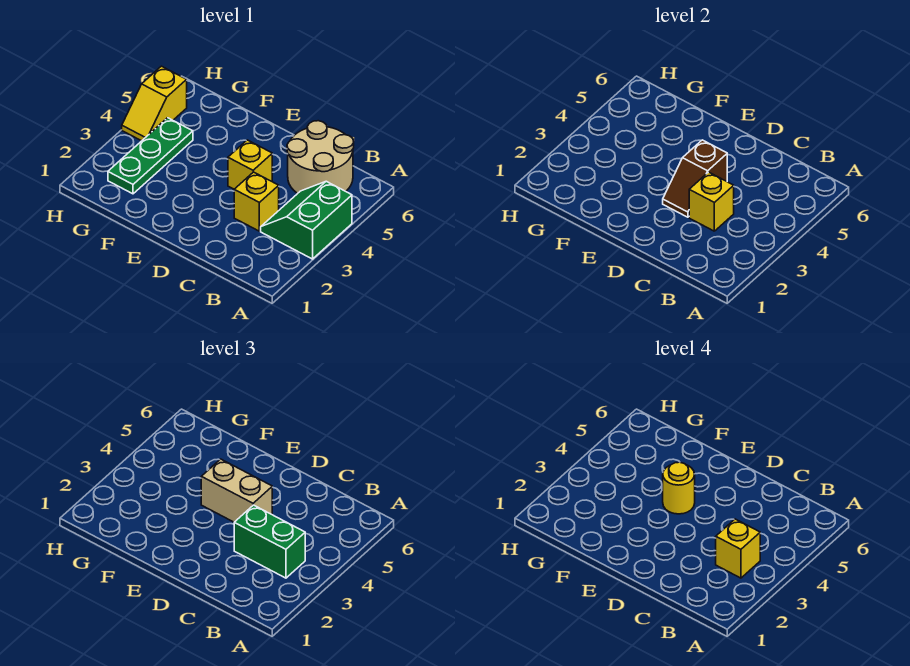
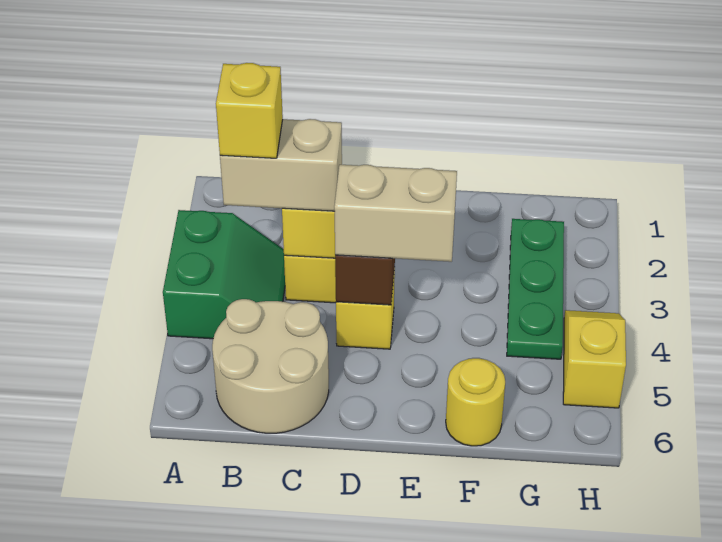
green brick B3:C3 level 3 -> tan brick B3:C3 level 3
yellow round brick E4 level 4 -> yellow round brick F6 level 1

